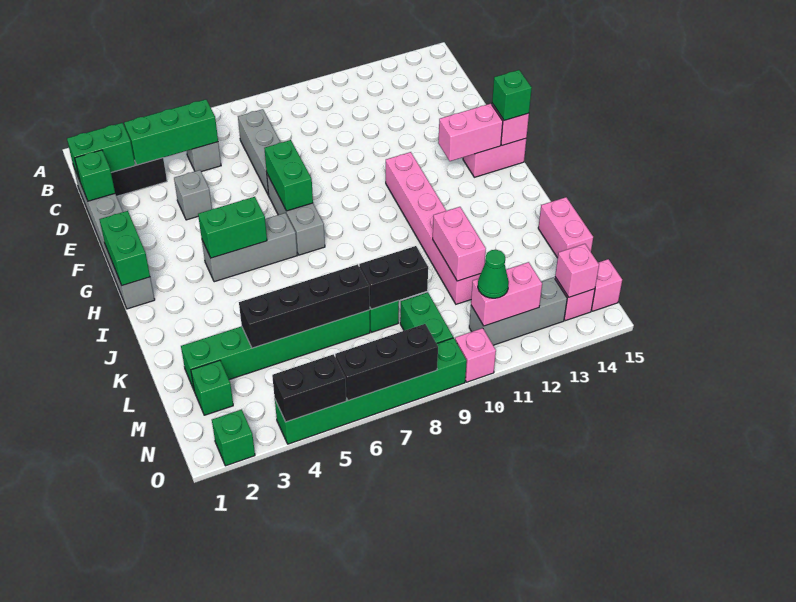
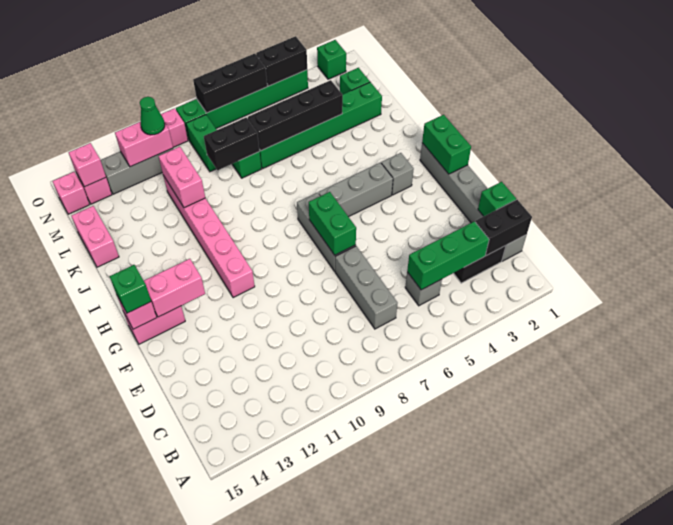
green brick C1:C2 level 2 -> black brick C1:C2 level 2
grey brick E4 level 1 -> grey brick H3 level 1
green brick H4:H5 level 2 -> none

